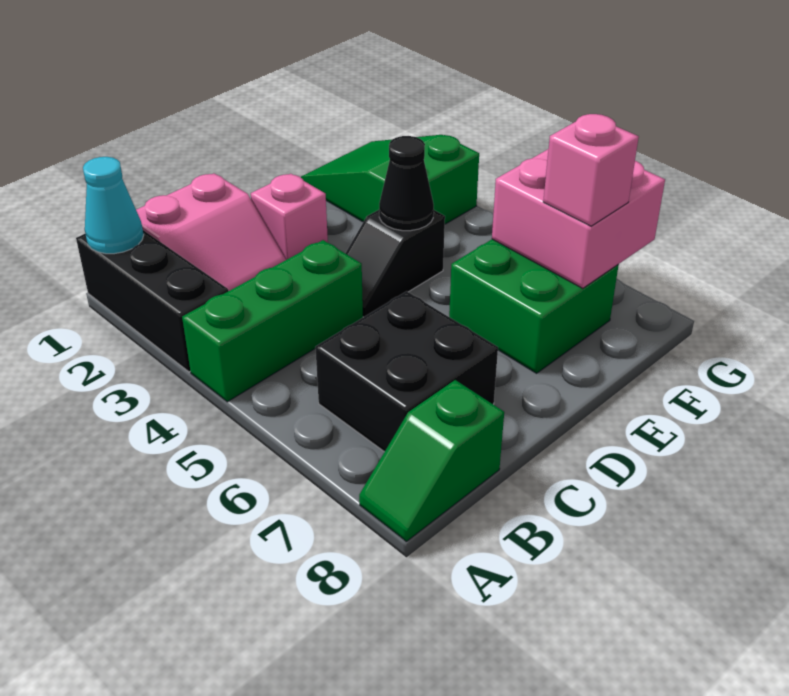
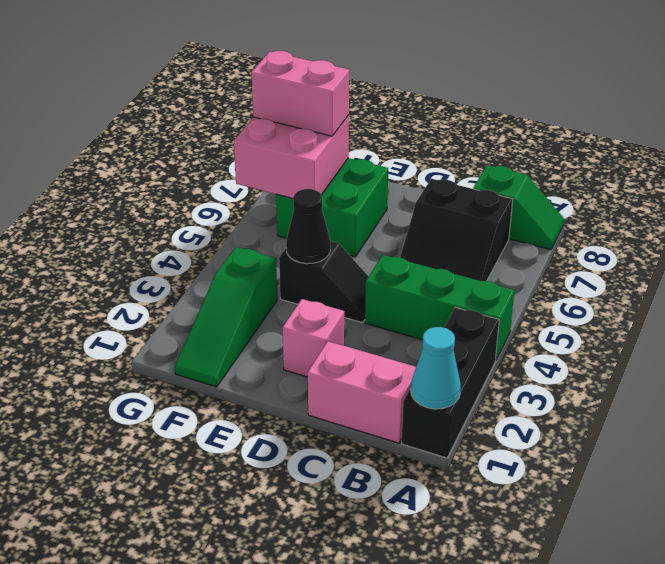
black brick B6:C7 level 1 -> black slope B6:C7 level 1 top 7
green slope F1:G3 level 1 top 3 -> green slope F1:F3 level 1 top 3
pink brick F7 level 3 -> pink brick F7:G7 level 3

